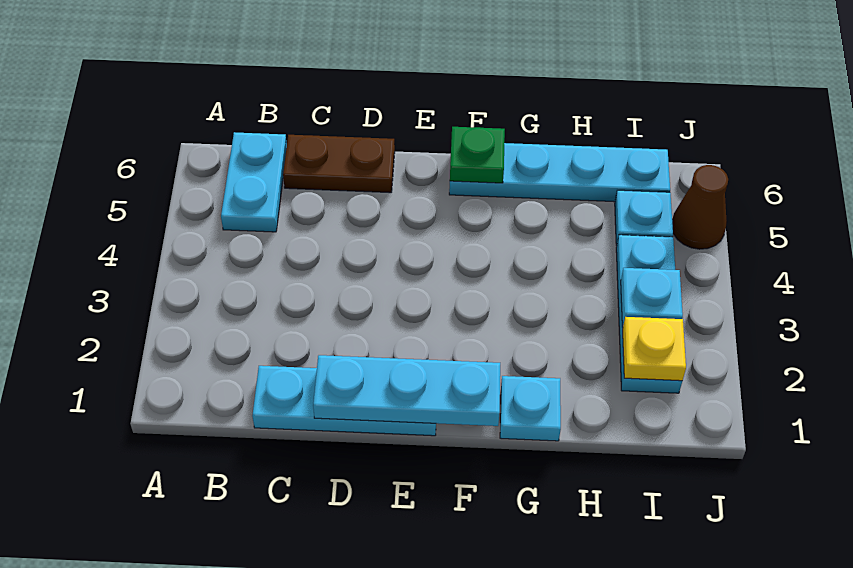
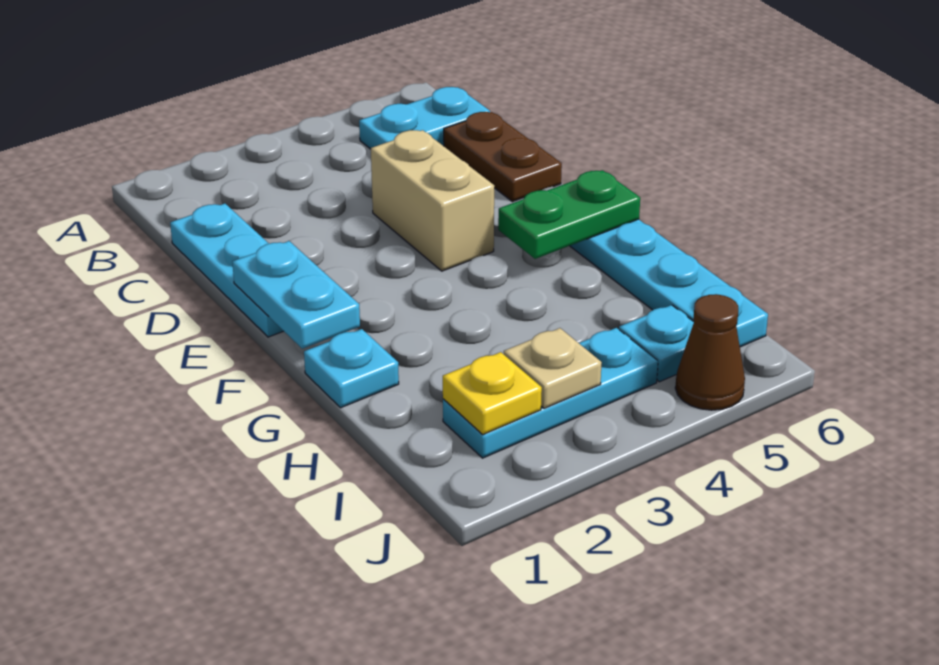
cyan plate D1:F1 level 2 -> cyan plate E1:F1 level 2
none -> tan brick D4:E4 level 1
green plate F6 level 2 -> green plate F5:F6 level 2
cyan plate I3 level 2 -> tan plate I3 level 2

